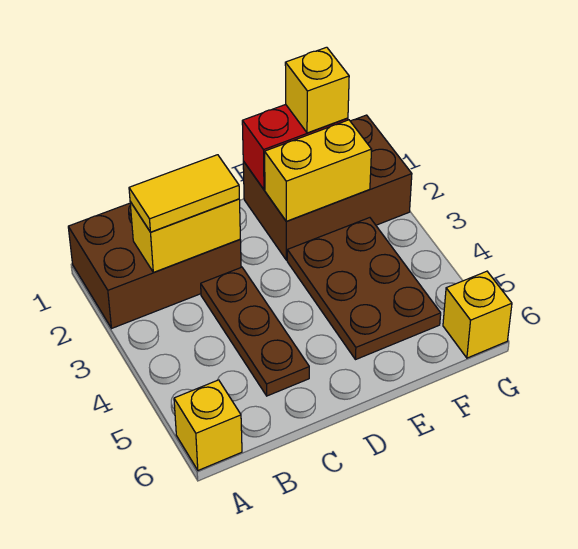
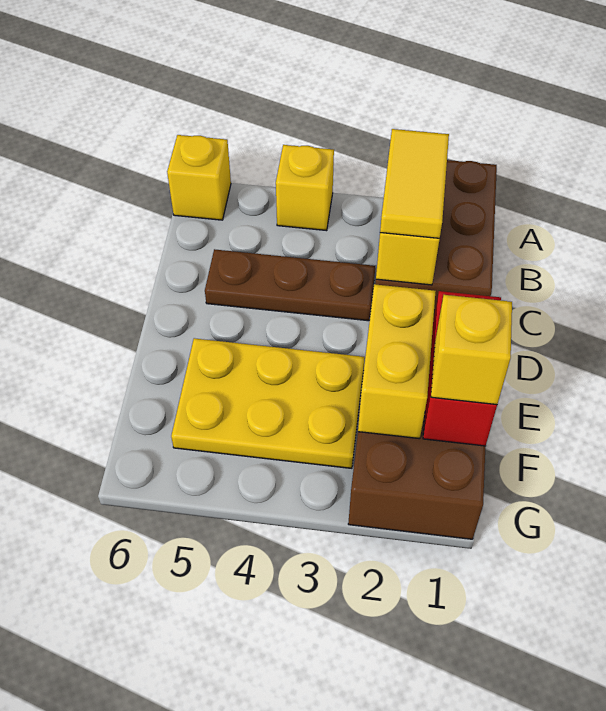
brown plate E3:F5 level 1 -> yellow plate E3:F5 level 1
yellow brick G6 level 1 -> yellow brick A4 level 1

